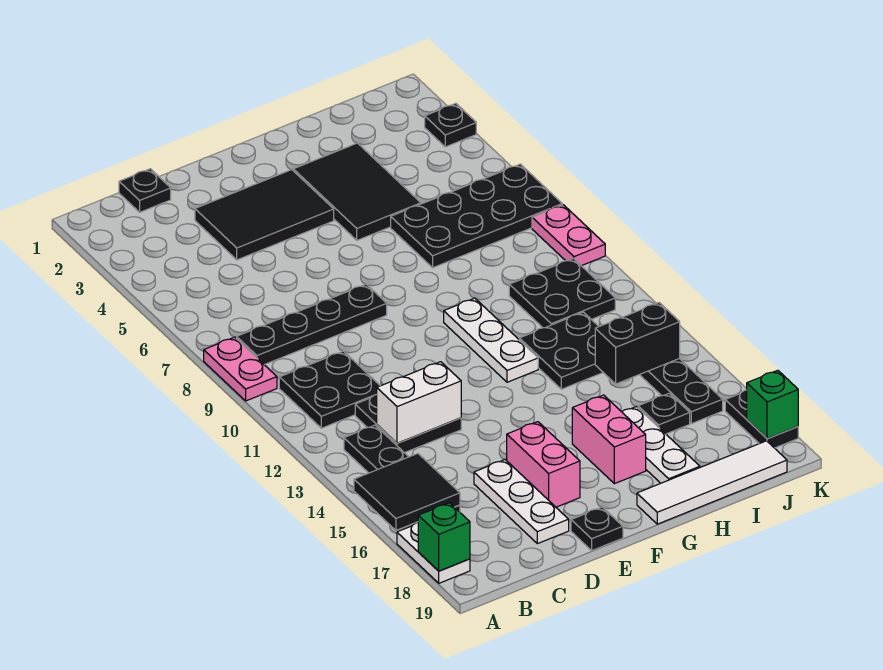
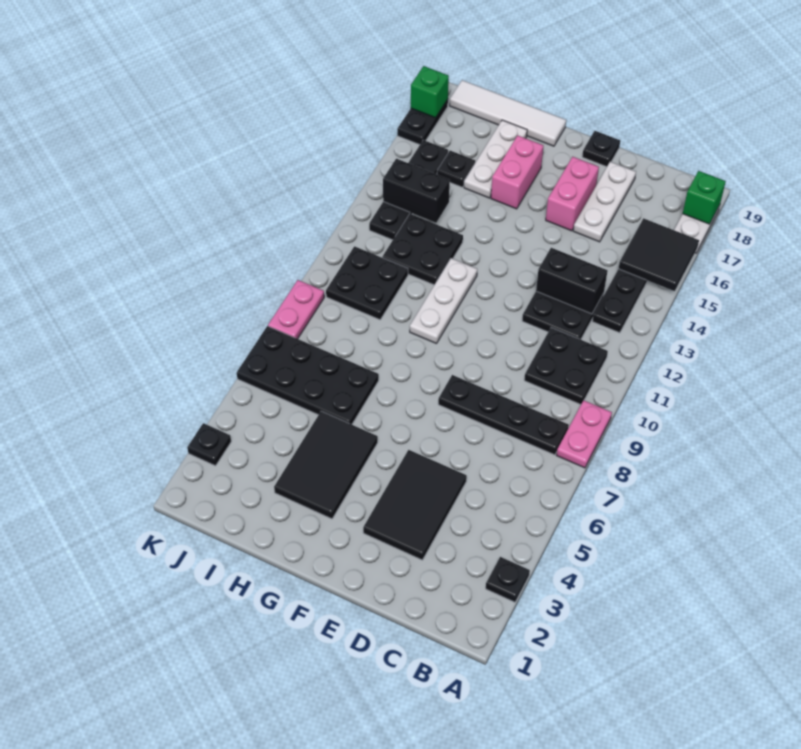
black plate C1 level 1 -> black plate A3 level 1
white brick C13:D13 level 2 -> black brick C13:D13 level 2
black tile D3:F4 level 1 -> black tile D3:E5 level 1

